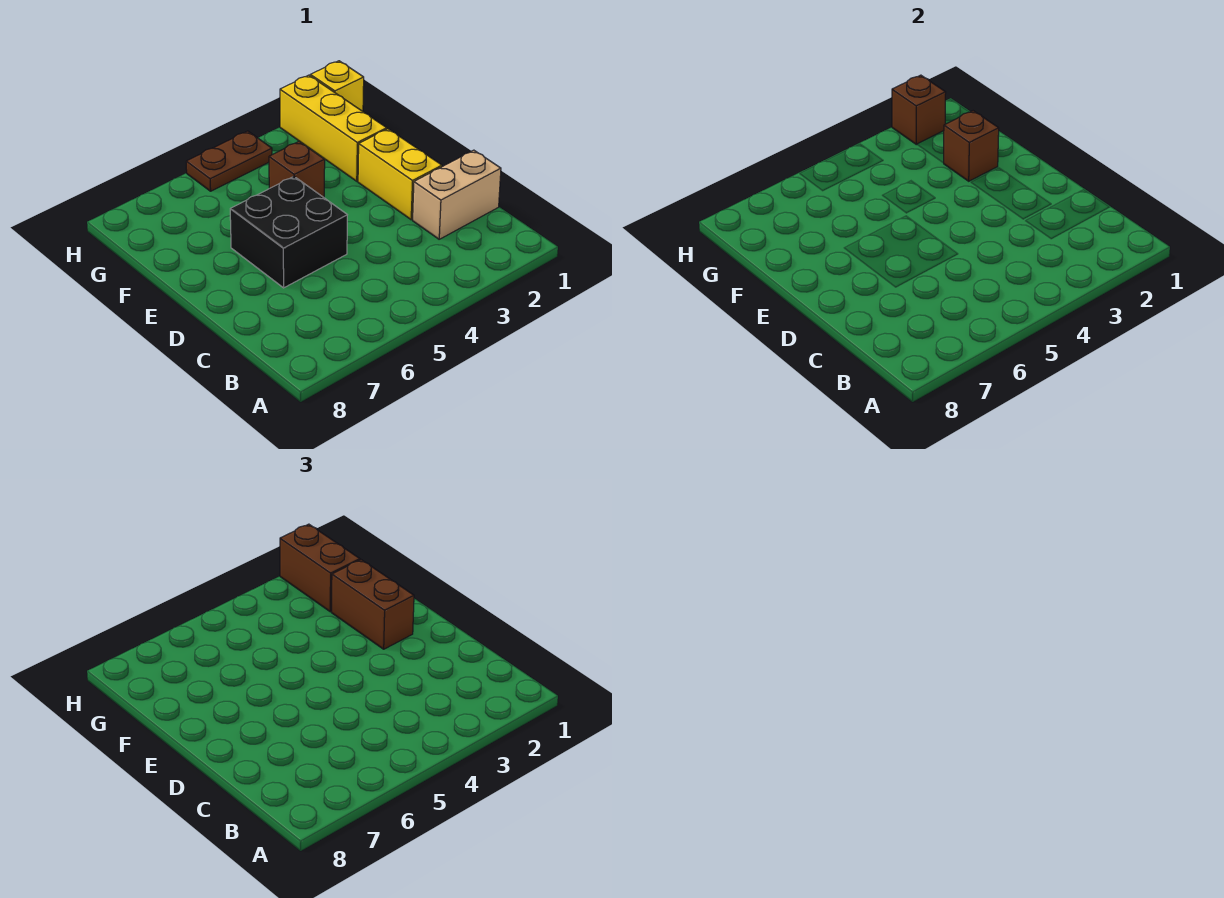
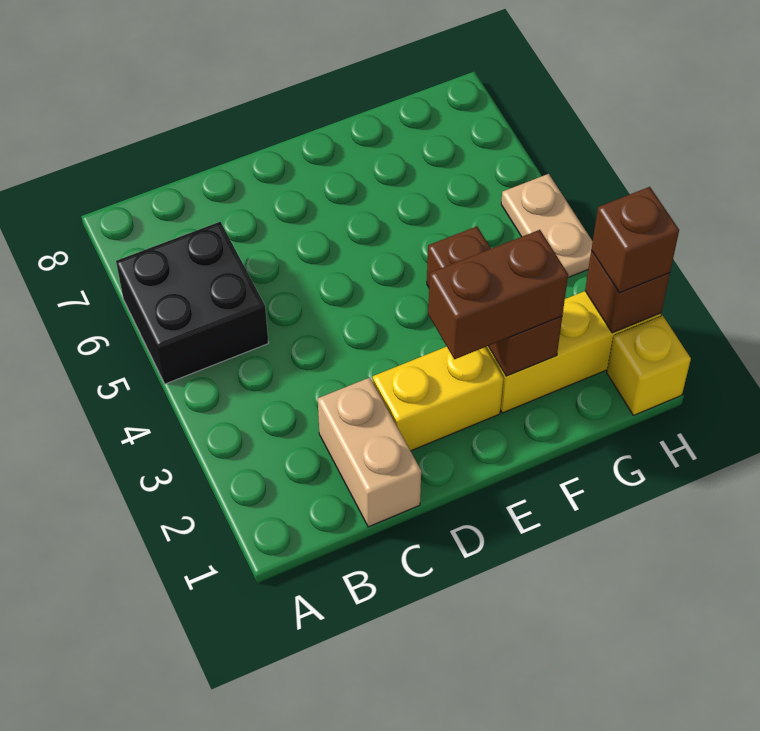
black brick D5:E6 level 1 -> black brick A5:B6 level 1
brown brick G2:H2 level 3 -> brown brick H2 level 3
brown plate H4:H5 level 1 -> tan plate H4:H5 level 1

